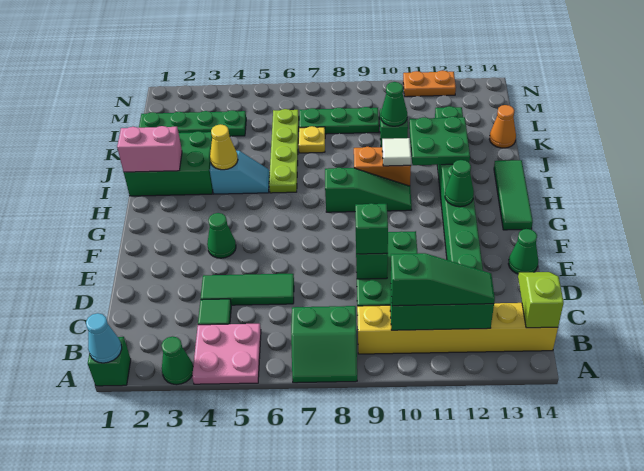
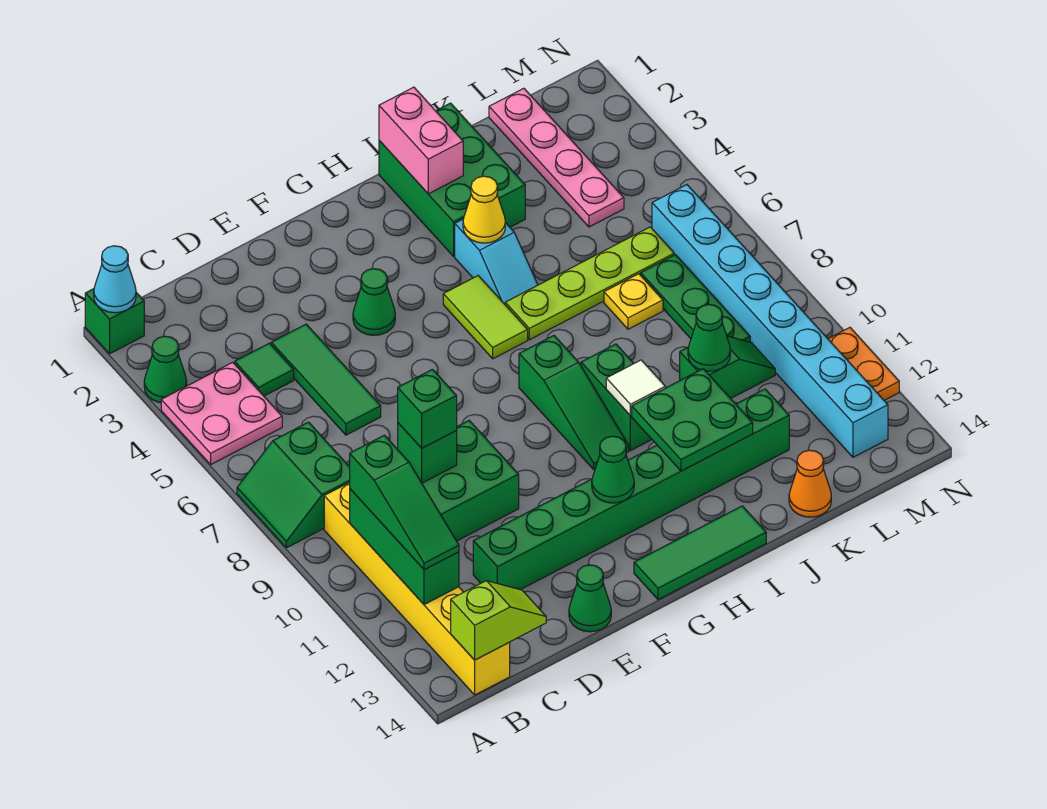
none -> lime tile H5:H6 level 1
orange brick I9:I10 level 1 -> green brick I9:I10 level 1
green plate L1:L4 level 1 -> pink plate L1:L4 level 1
none -> cyan brick M6:M13 level 1

